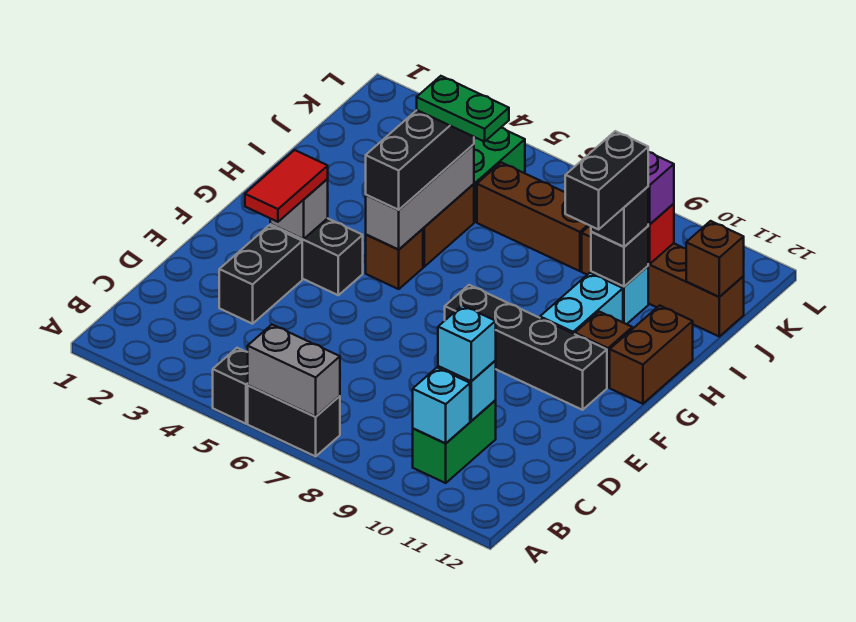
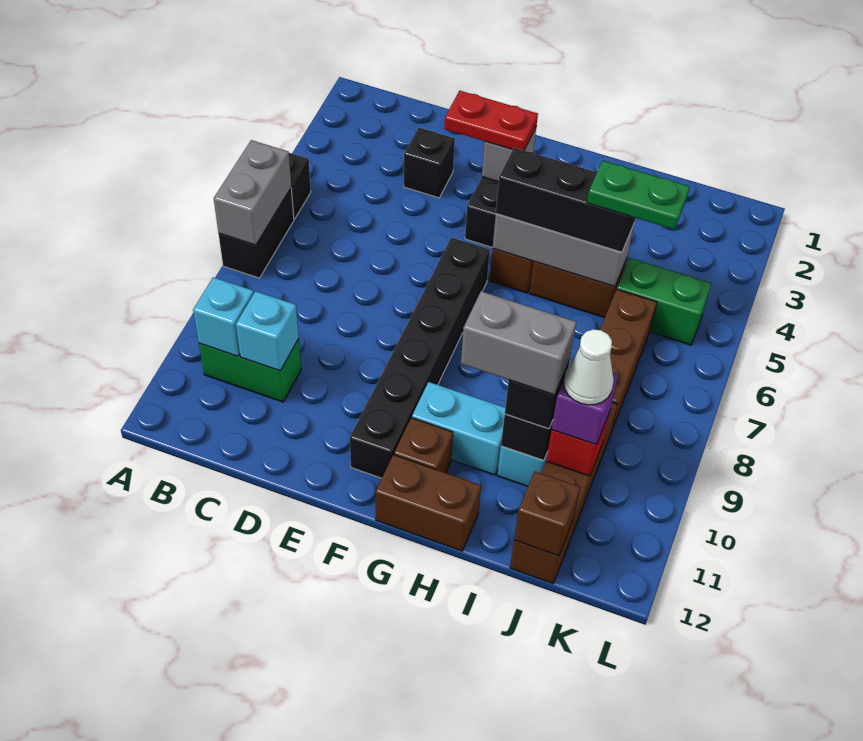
cyan brick C10 level 3 -> none
black brick D3:E3 level 1 -> black brick D3 level 1
red tile E3:F3 level 3 -> red plate E3:F3 level 3
black brick F8:F11 level 1 -> black brick F6:F11 level 1
black brick H10:I10 level 4 -> grey brick H10:I10 level 4
green plate I5:I6 level 4 -> green plate I5:J5 level 4
none -> white cone J10 level 4

